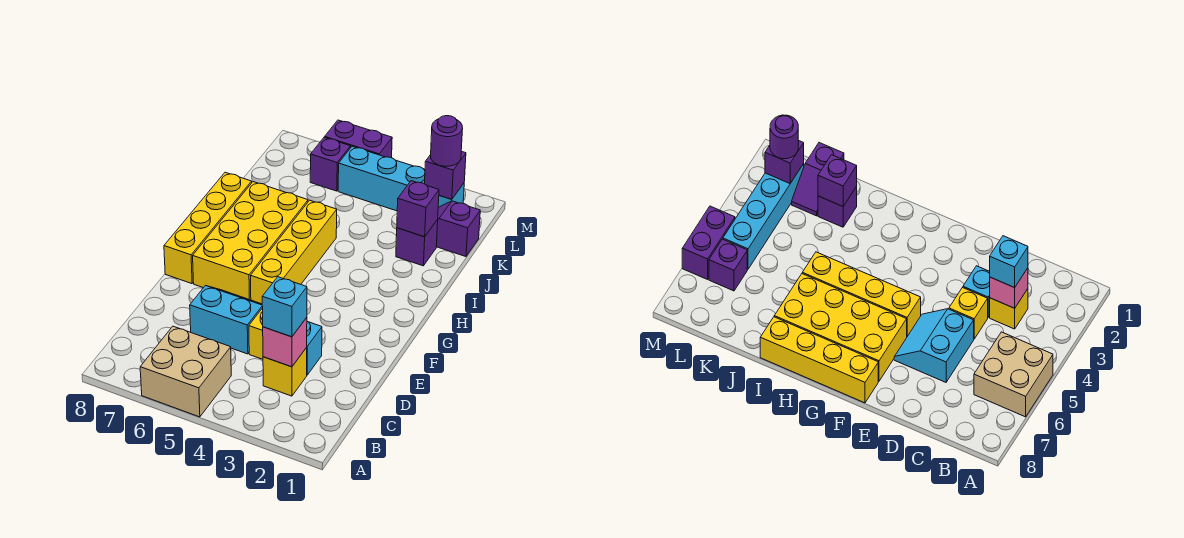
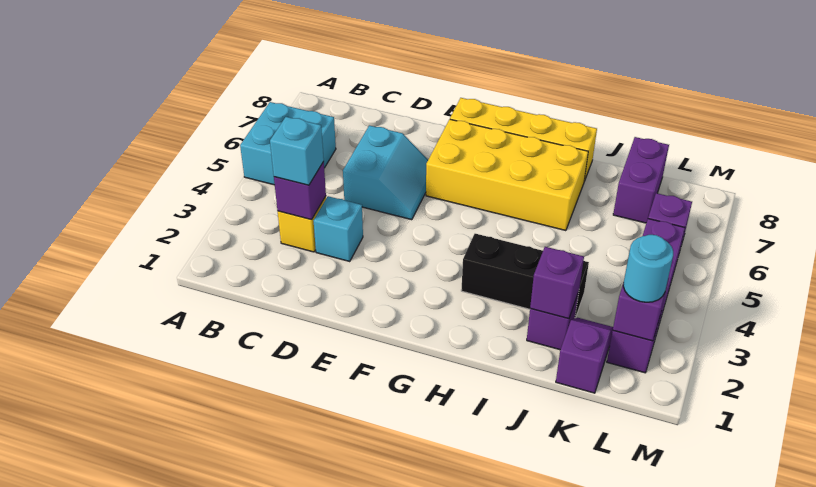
tan brick A5:B6 level 1 -> cyan brick A5:B6 level 1
pink brick C3 level 2 -> purple brick C3 level 2
yellow brick D4 level 1 -> none
yellow brick F5:I5 level 1 -> none
none -> black brick H3:J3 level 1
cyan brick L2:L5 level 1 -> purple brick L2:L5 level 1
purple round brick L2 level 3 -> cyan round brick L2 level 3
purple brick M5:M6 level 1 -> purple brick K7:K8 level 1

